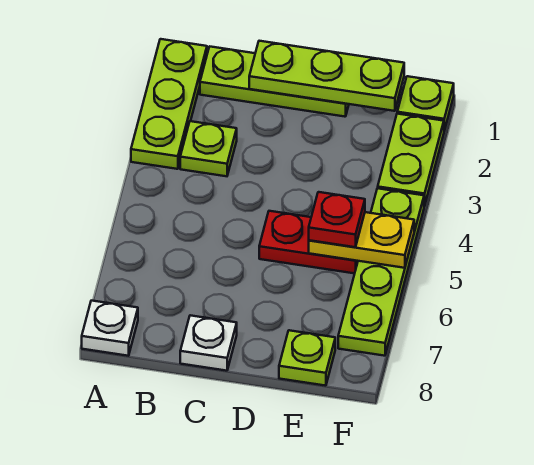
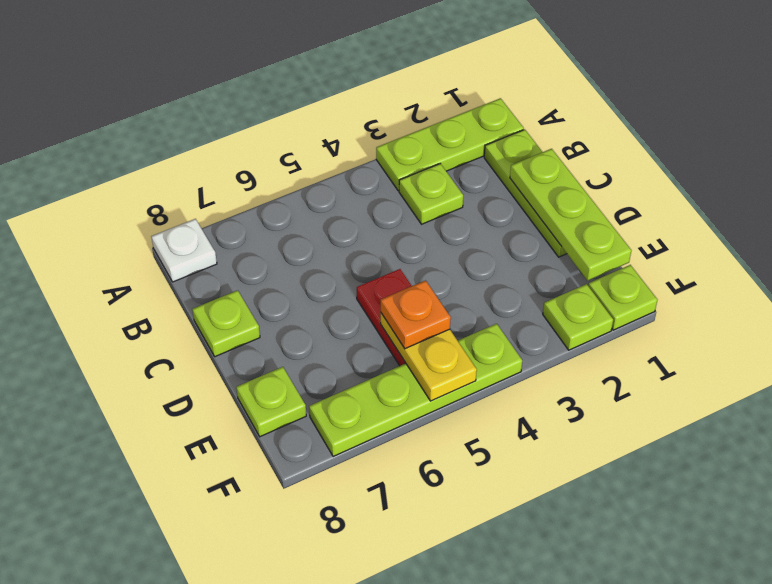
white plate C8 level 1 -> lime plate C8 level 1
red plate E5 level 3 -> orange plate E5 level 3
lime plate F2:F3 level 1 -> lime plate F2 level 1

